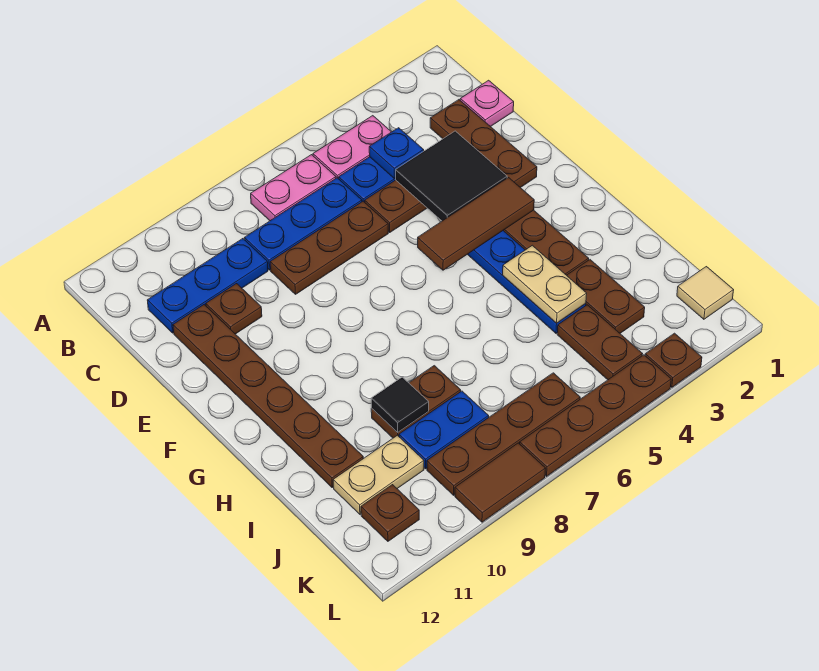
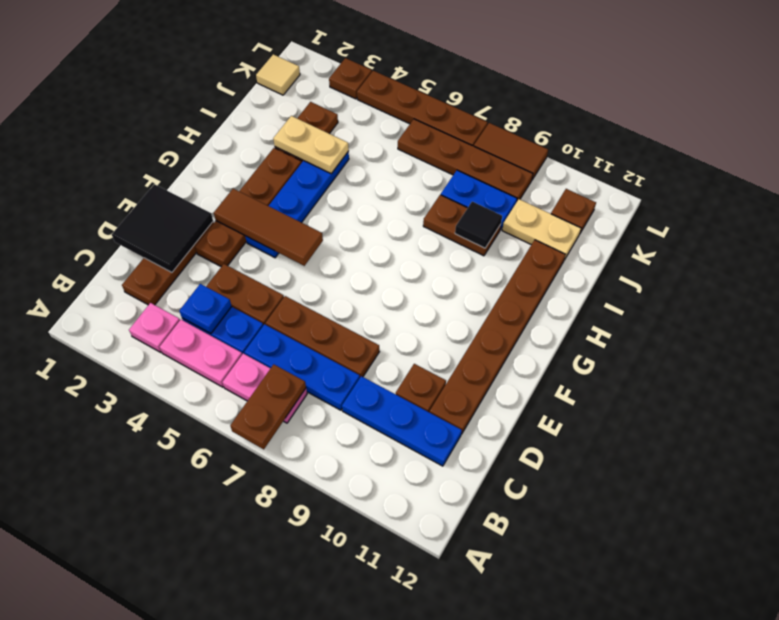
pink plate C1 level 1 -> pink plate B3 level 1
black tile D3:E4 level 2 -> black tile D1:E2 level 2
tan plate H4:I4 level 2 -> tan plate I3:I4 level 2
brown plate J4:K4 level 1 -> brown plate A7:B7 level 2

